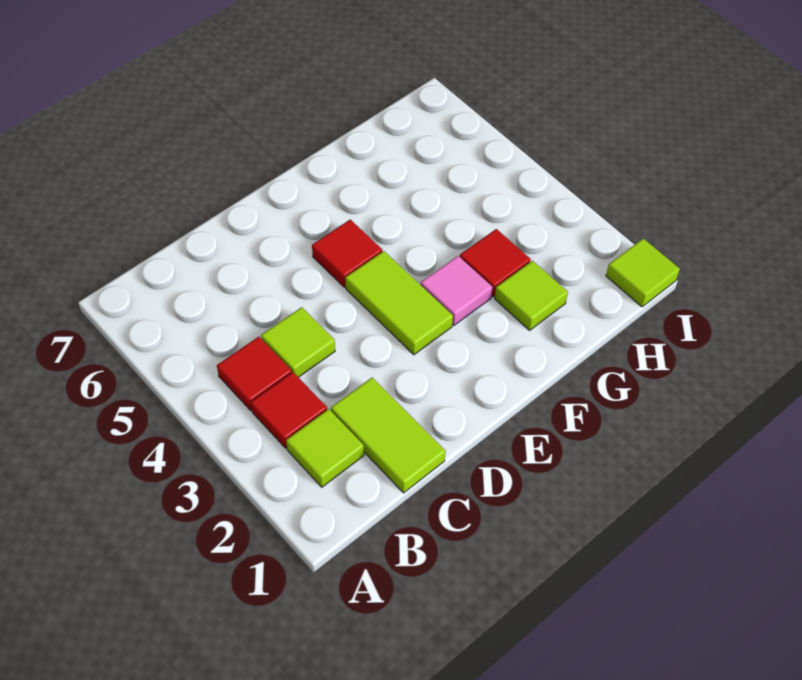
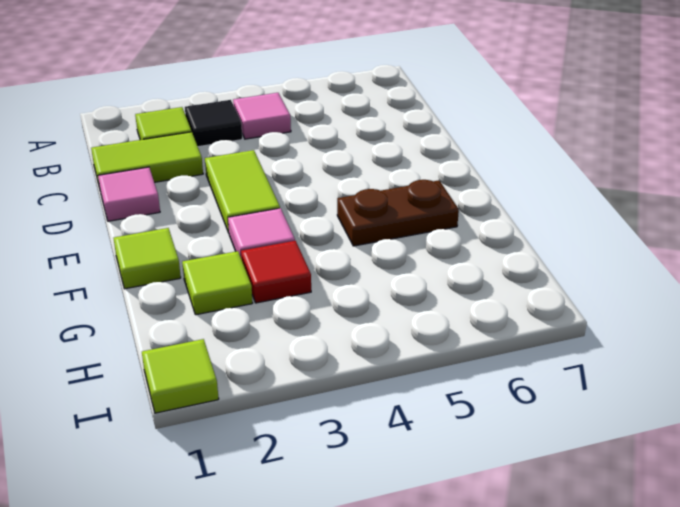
red tile B3 level 1 -> black tile B3 level 1
red tile B4 level 1 -> pink tile B4 level 1
lime tile C4 level 1 -> lime tile F1 level 1
none -> pink tile D1 level 1
lime tile E3:E4 level 1 -> lime tile D3:E3 level 1
red tile E5 level 1 -> none
none -> brown plate F5:F6 level 1

